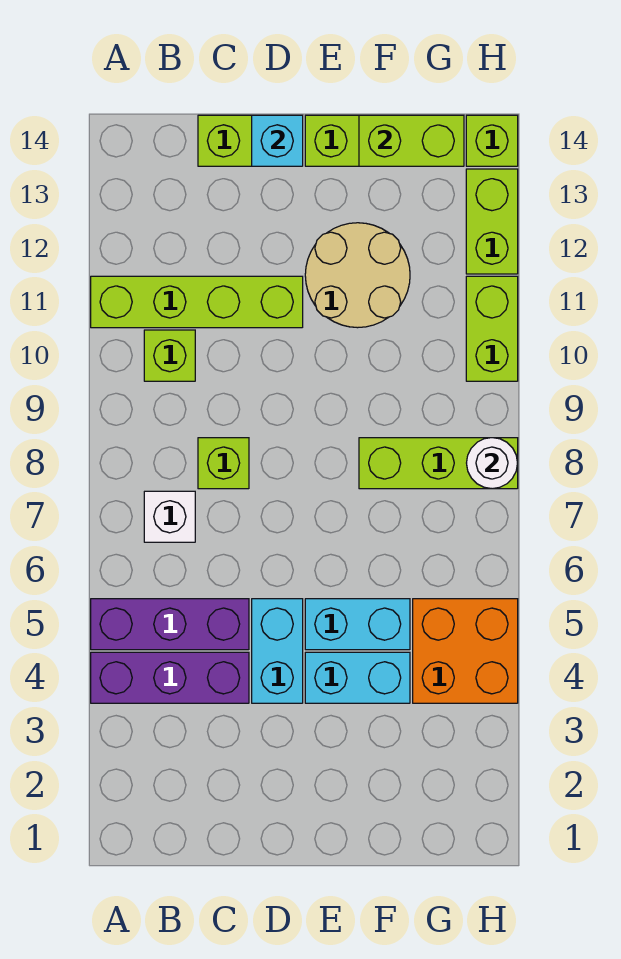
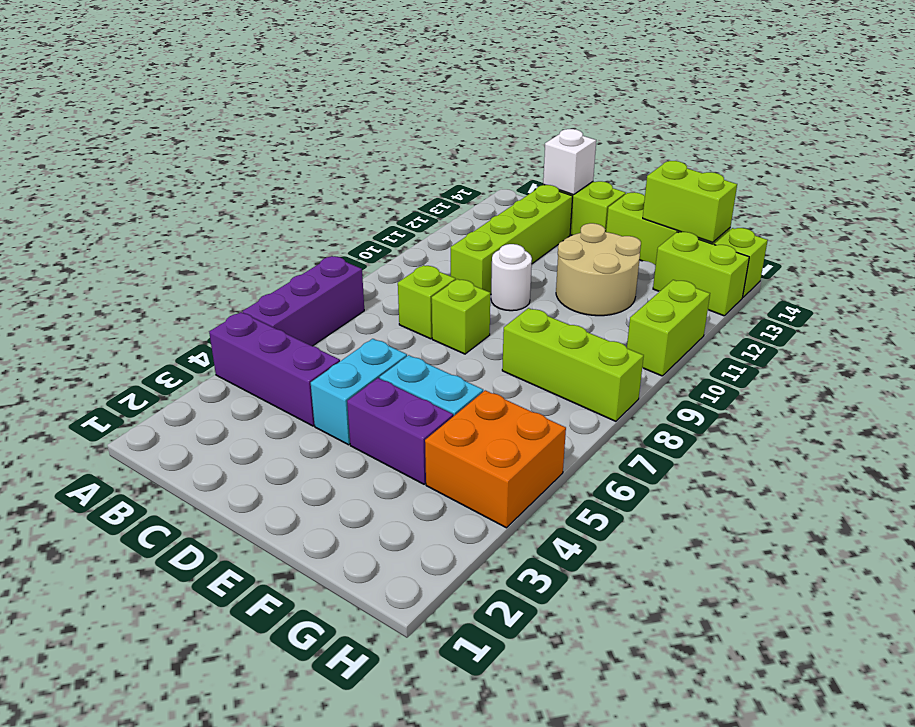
purple brick A5:C5 level 1 -> purple brick A5:A7 level 1
lime brick A11:D11 level 1 -> lime brick C10:C13 level 1
white brick B7 level 1 -> white brick C14 level 2
lime brick B10 level 1 -> lime brick D8 level 1
cyan brick D14 level 2 -> none
cyan brick E4:F4 level 1 -> purple brick E4:F4 level 1
white round brick H8 level 2 -> white round brick D10 level 1
lime brick H12:H13 level 1 -> lime brick G13:H13 level 1

